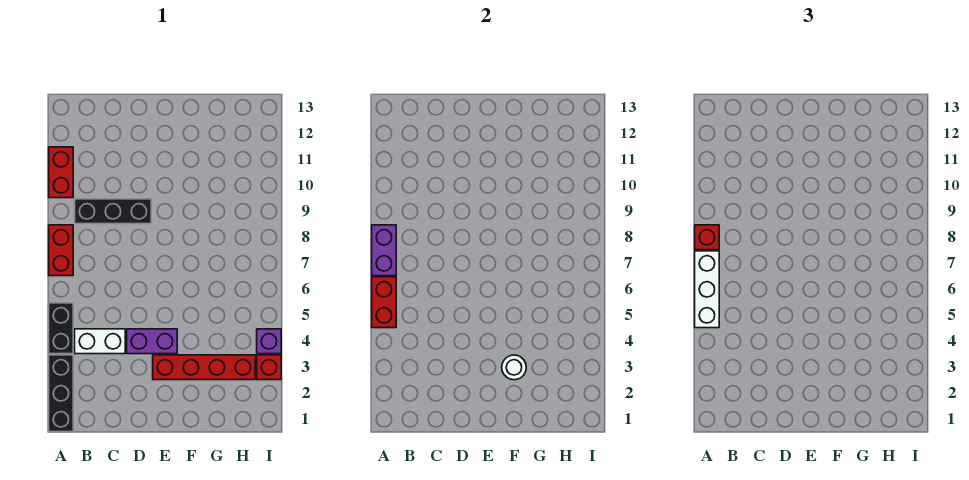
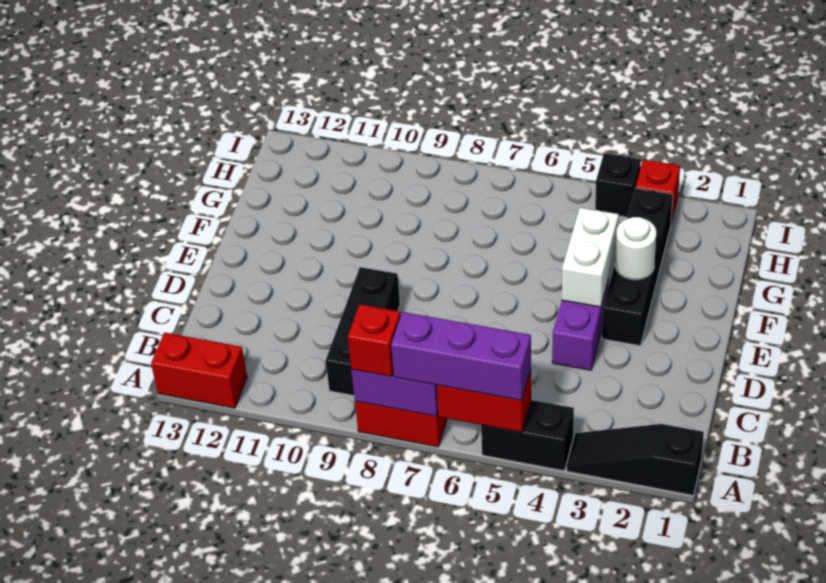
black brick A1:A3 level 1 -> black slope A1:A3 level 1 top 1
white brick A5:A7 level 3 -> purple brick A5:A7 level 3
red brick A10:A11 level 1 -> red brick A12:A13 level 1
white brick B4:C4 level 1 -> white brick E4:F4 level 2
red brick E3:H3 level 1 -> black brick E3:H3 level 1
purple brick I4 level 1 -> black brick I4 level 1

